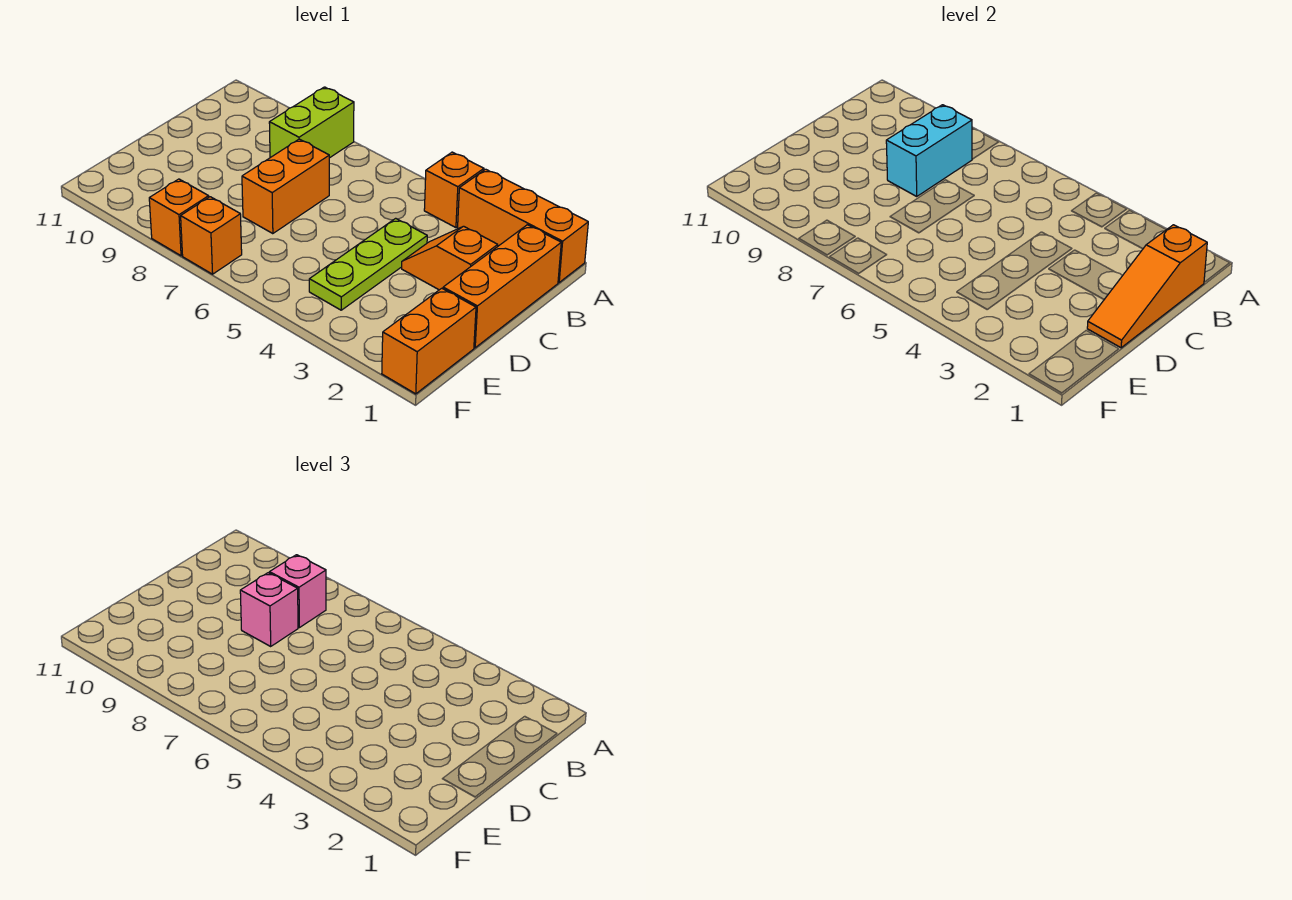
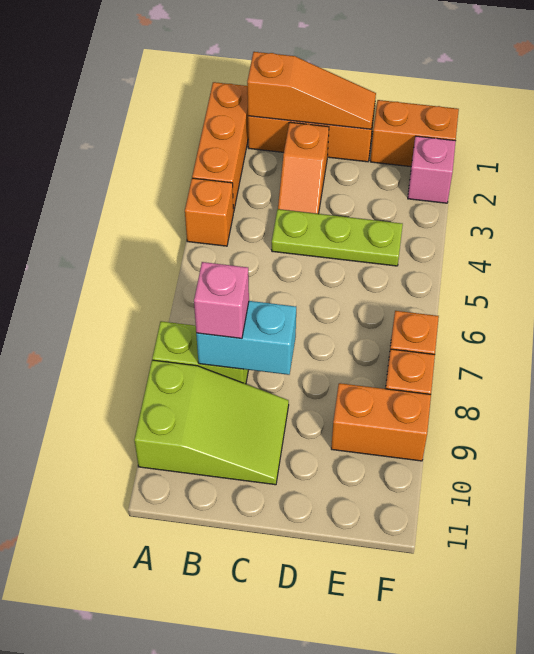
none -> lime slope A9:C10 level 1 top A
orange brick C7:D7 level 1 -> orange brick E9:F9 level 1
pink brick C8 level 3 -> pink brick F2 level 1

